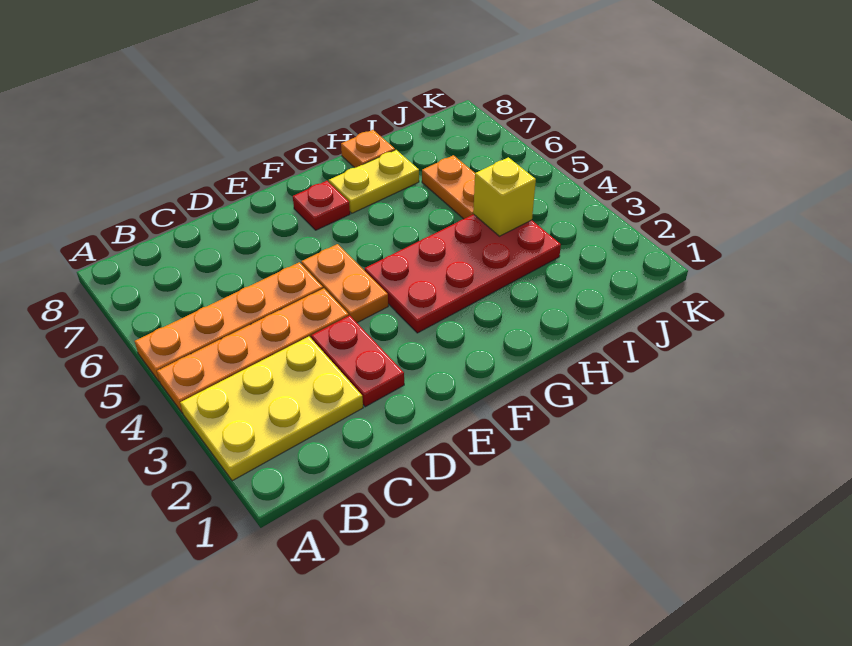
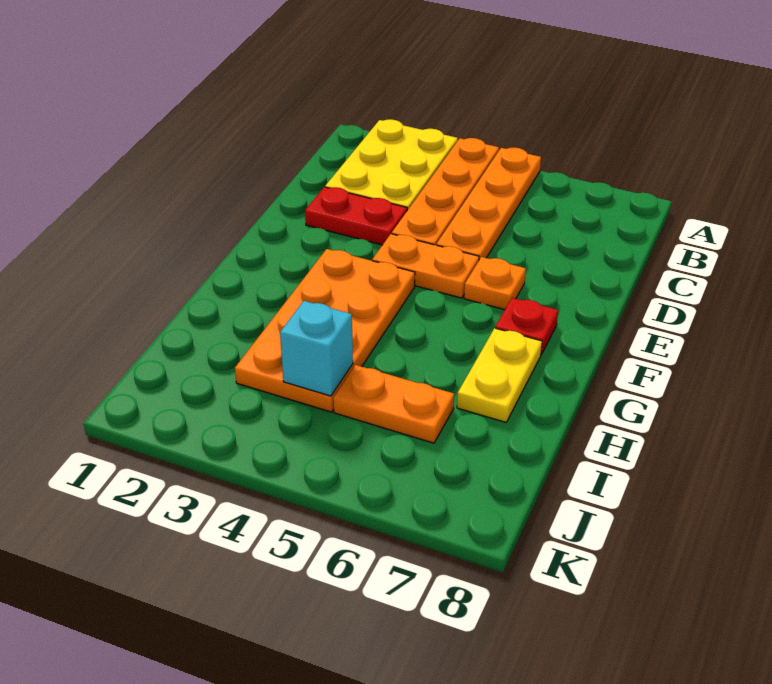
red plate F3:I4 level 1 -> orange plate F3:I4 level 1
orange plate H8 level 1 -> orange plate E6 level 1
yellow brick I4 level 2 -> cyan brick I4 level 2

